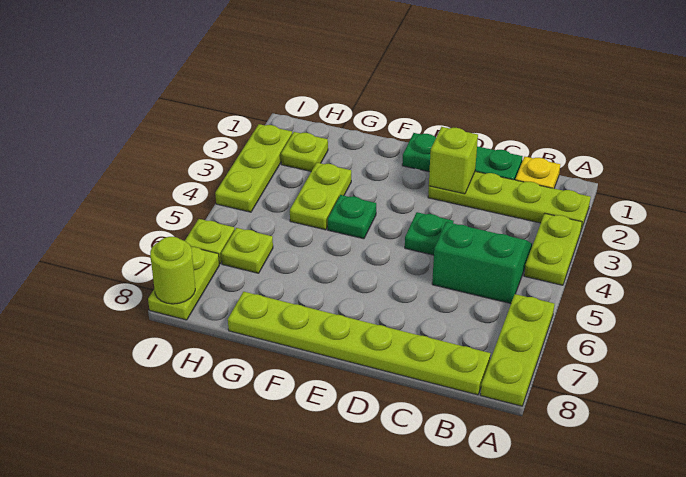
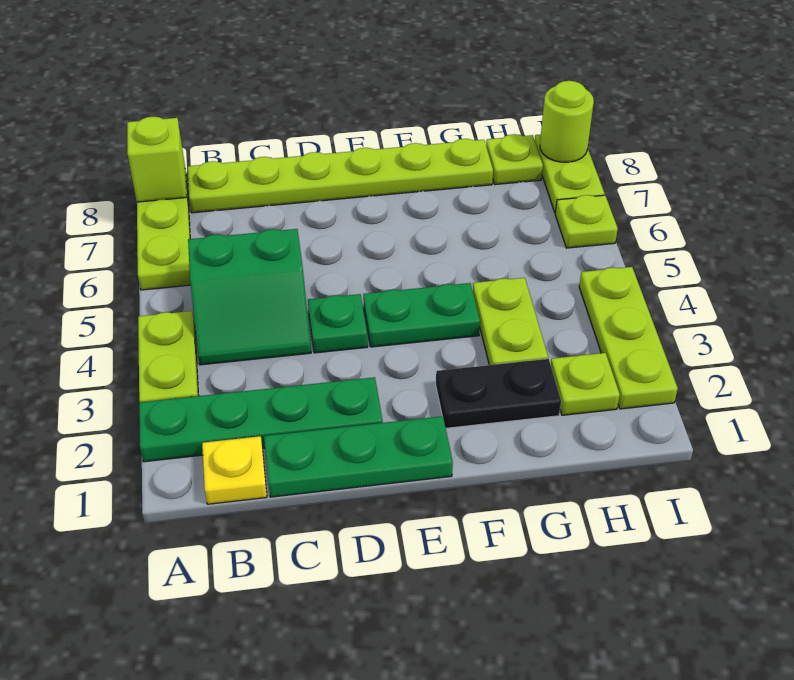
lime plate A2:D2 level 1 -> green plate A2:D2 level 1
lime brick D2 level 2 -> lime brick A8 level 2
none -> black plate F2:G2 level 1
green plate F4 level 1 -> green plate E4:F4 level 1
lime plate H6 level 1 -> lime plate H8 level 1

